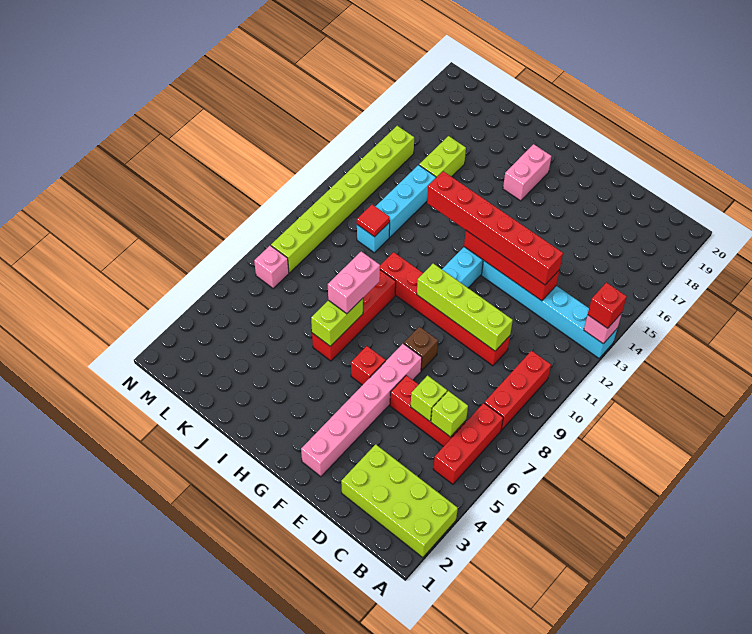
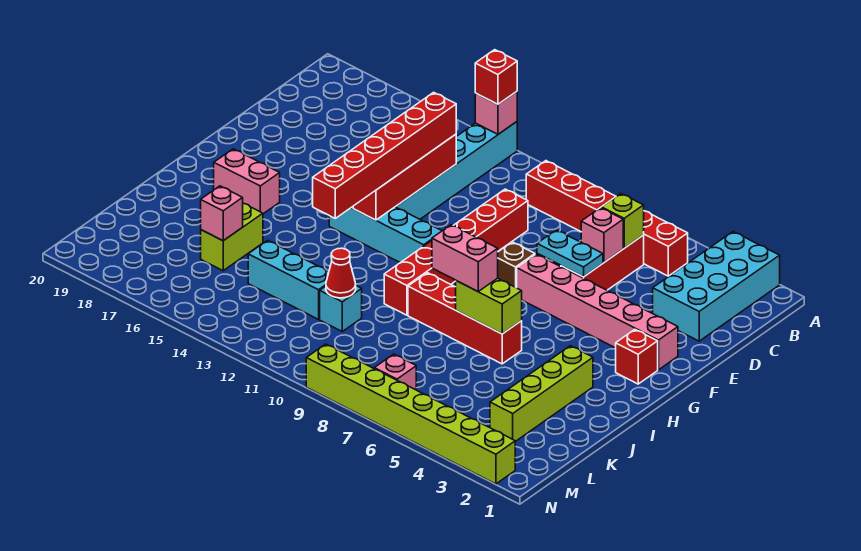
lime brick A2:D3 level 1 -> cyan brick A2:D3 level 1
lime brick D6 level 2 -> pink brick D6 level 2
lime brick D10:G10 level 2 -> lime brick I3:L3 level 1
none -> cyan plate E6:E7 level 2
red brick G6 level 1 -> red brick G2 level 1
red tile K11 level 2 -> red cone K11 level 2
lime brick K15:K16 level 1 -> lime brick J16:K16 level 1
none -> pink brick K16 level 2
lime brick M8:M15 level 1 -> lime brick N2:N9 level 1

